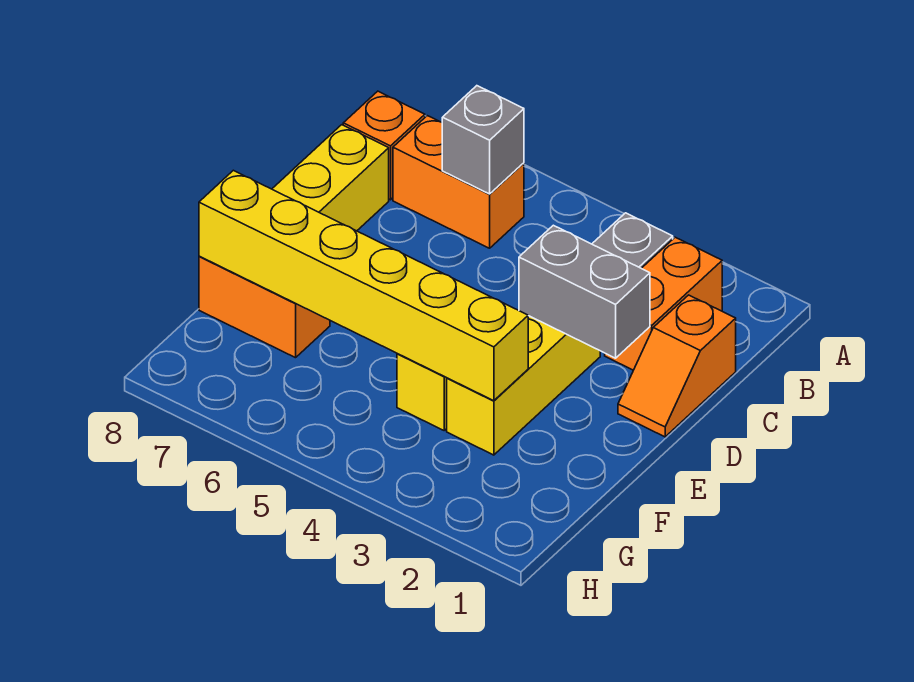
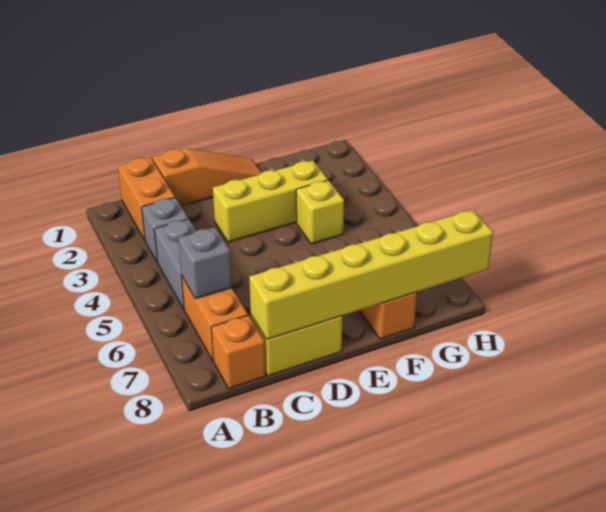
orange brick B2:C2 level 1 -> orange brick B1:B2 level 1
orange slope C1:D1 level 1 top C -> orange slope C1:E1 level 1 top C
grey brick D2:D3 level 2 -> grey brick B4:B5 level 1
yellow brick F3:F8 level 2 -> yellow brick C8:H8 level 2

